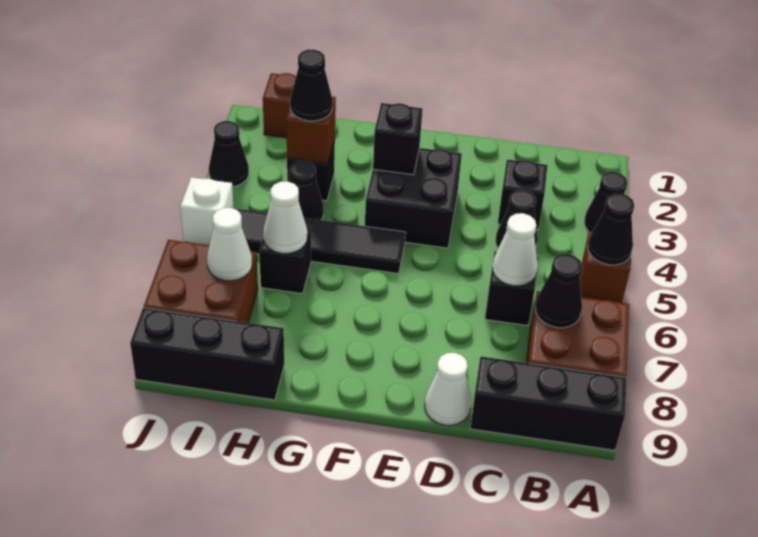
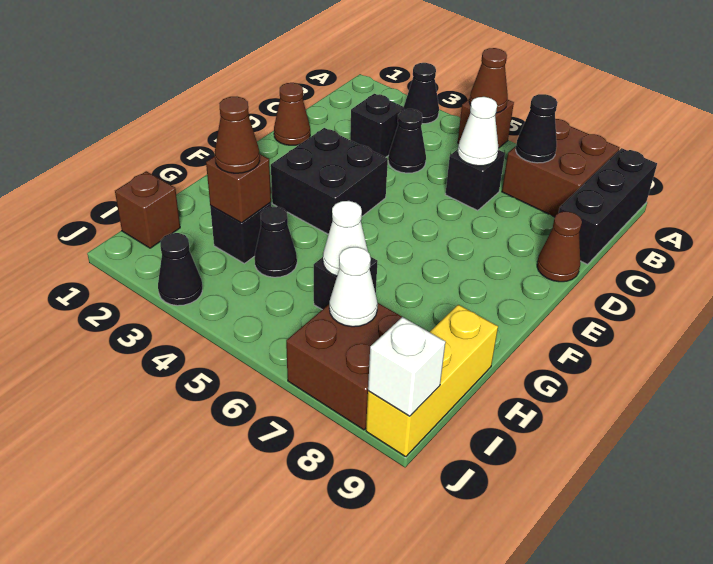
black cone A5 level 2 -> brown cone A5 level 2
none -> brown cone D1 level 1
white cone D9 level 1 -> brown cone D9 level 1
black brick F3 level 2 -> none
black tile F5:I5 level 1 -> none
black cone H3 level 3 -> brown cone H3 level 3
black brick H9:J9 level 1 -> yellow brick H9:J9 level 1
white brick J5 level 1 -> white brick J9 level 2

